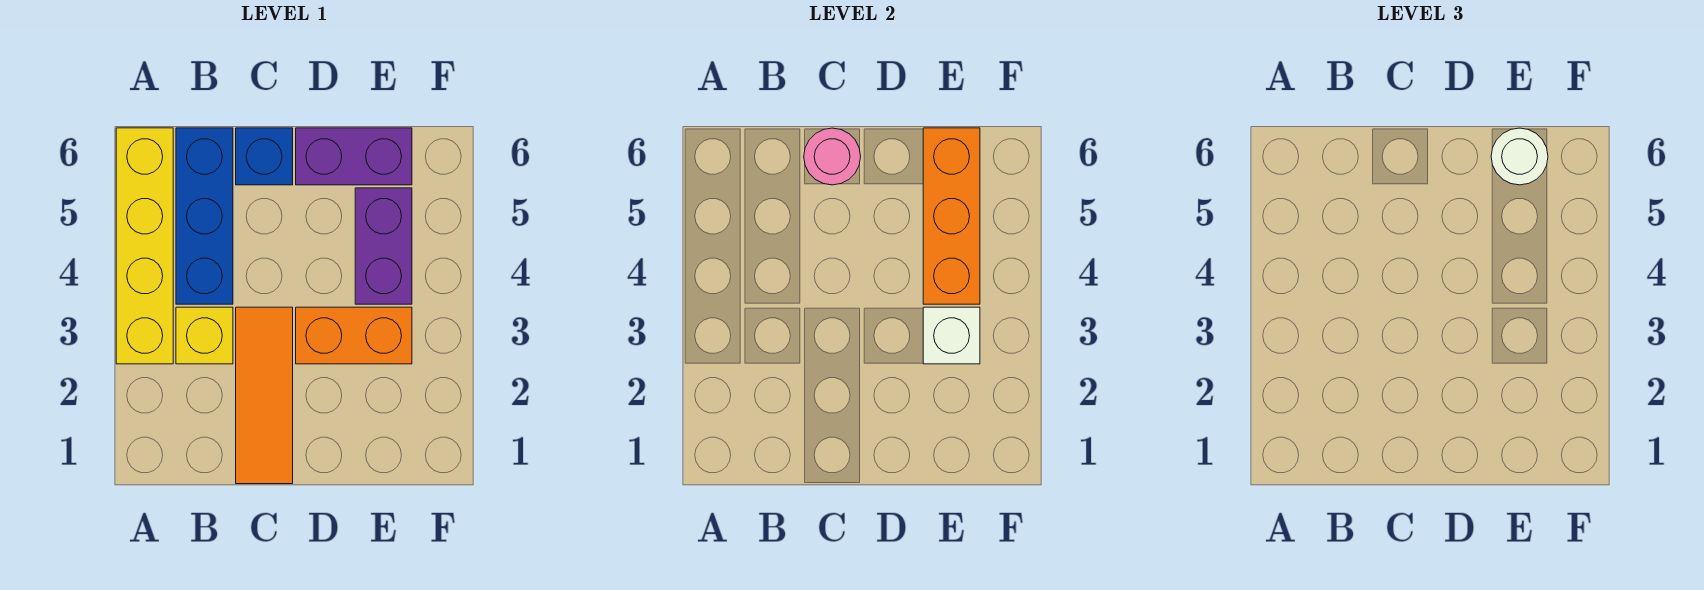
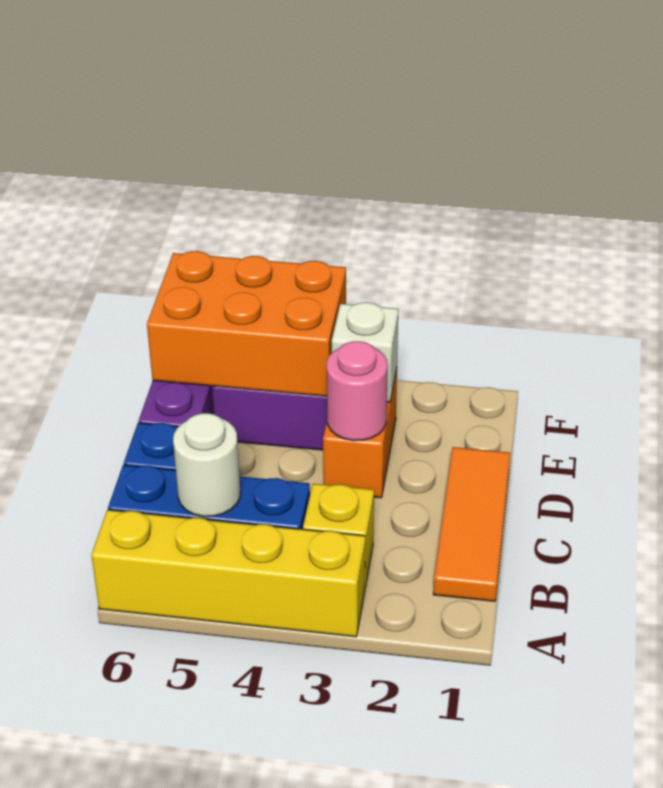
orange tile C1:C3 level 1 -> orange tile B1:D1 level 1
pink round brick C6 level 2 -> pink round brick D3 level 2
orange brick E4:E6 level 2 -> orange brick E4:F6 level 2
white round brick E6 level 3 -> white round brick B5 level 2

